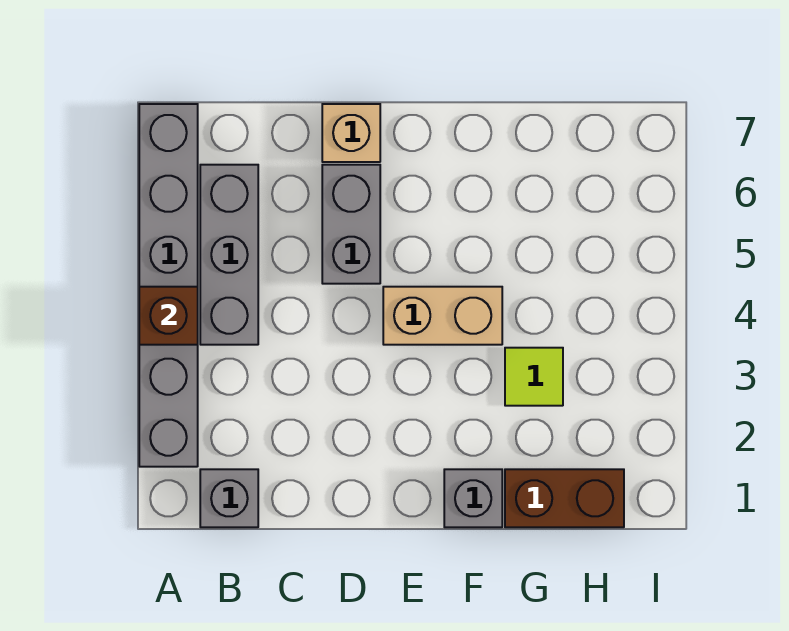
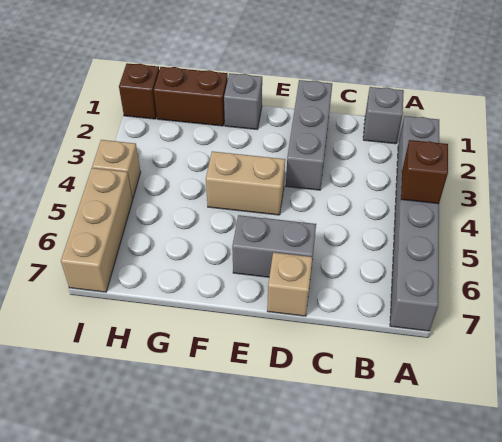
grey brick B4:B6 level 1 -> grey brick D1:D3 level 1
grey brick D5:D6 level 1 -> grey brick D6:E6 level 1
lime tile G3 level 1 -> none
none -> brown brick I1 level 1
none -> tan brick I4 level 1
none -> tan brick I5:I7 level 1

